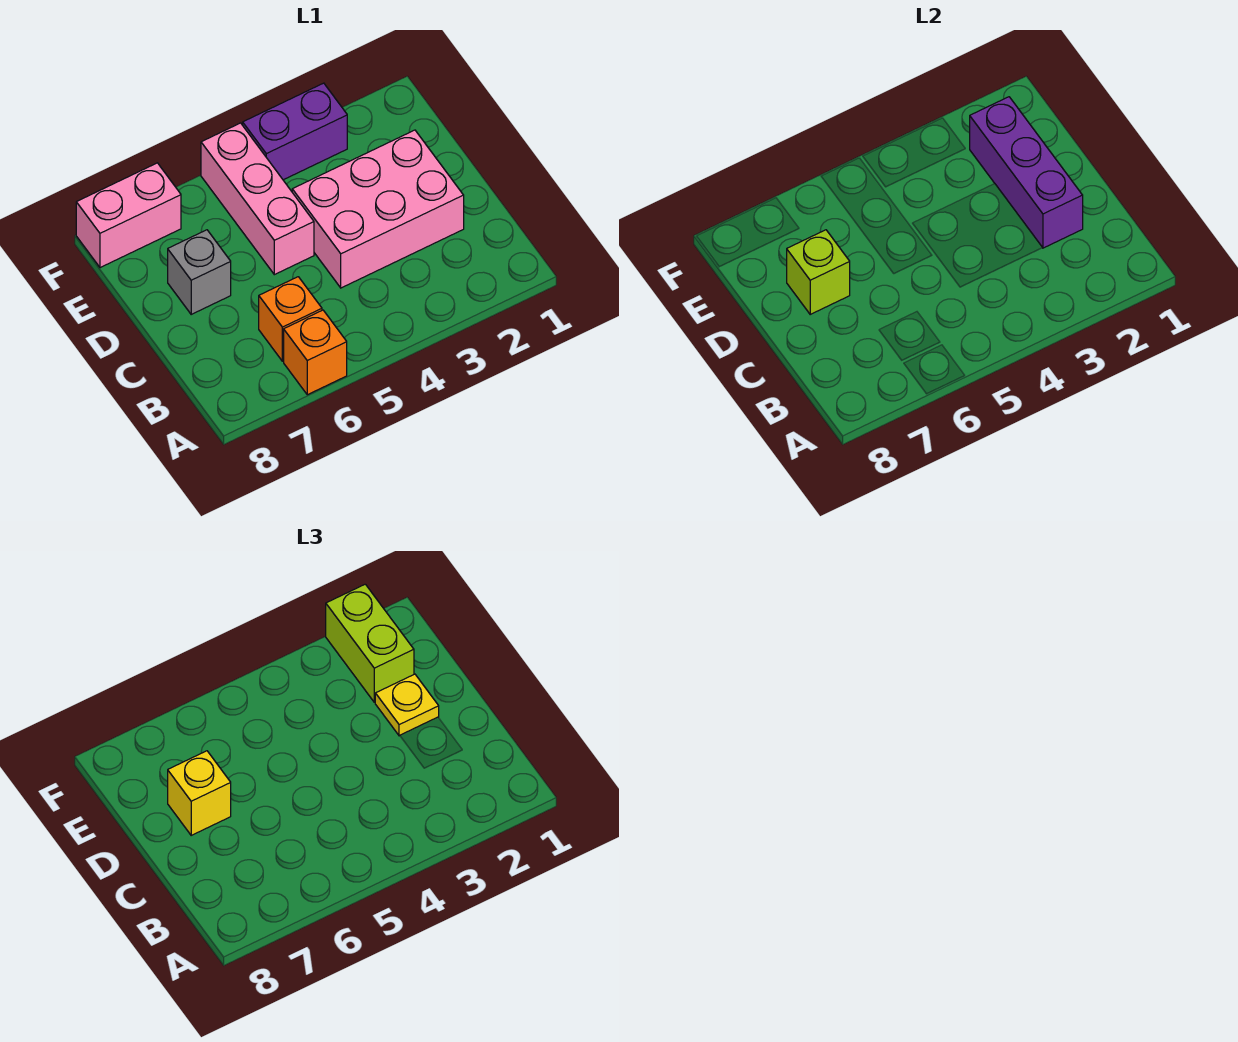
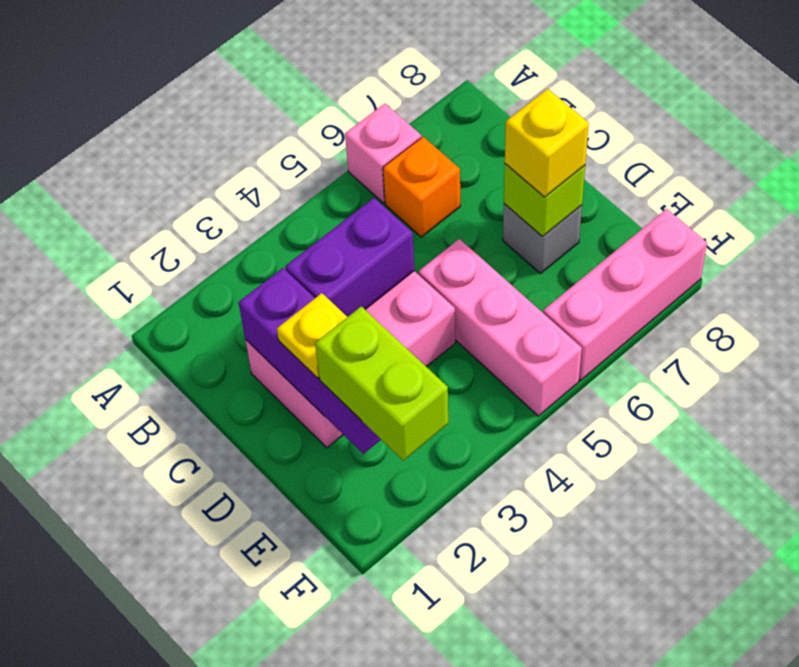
orange brick A6 level 1 -> pink brick A6 level 1
purple brick F3:F4 level 1 -> purple brick C3:C4 level 2
pink brick F7:F8 level 1 -> pink brick F6:F8 level 1

